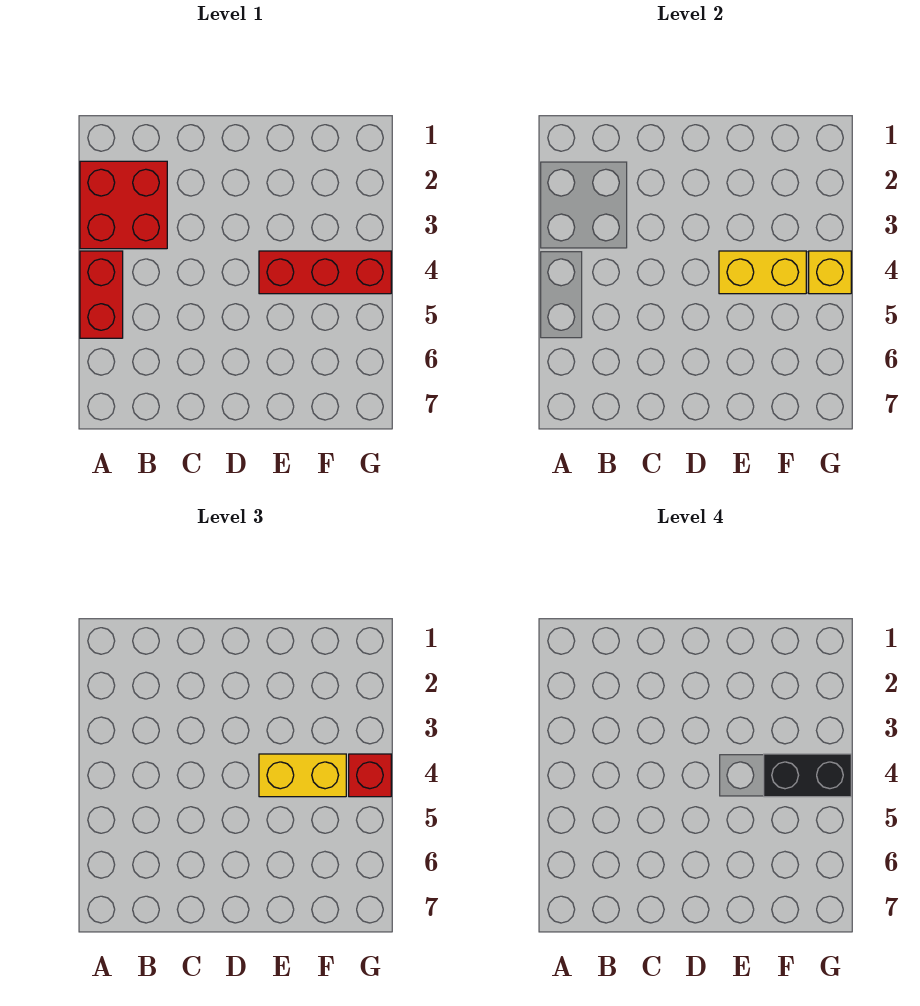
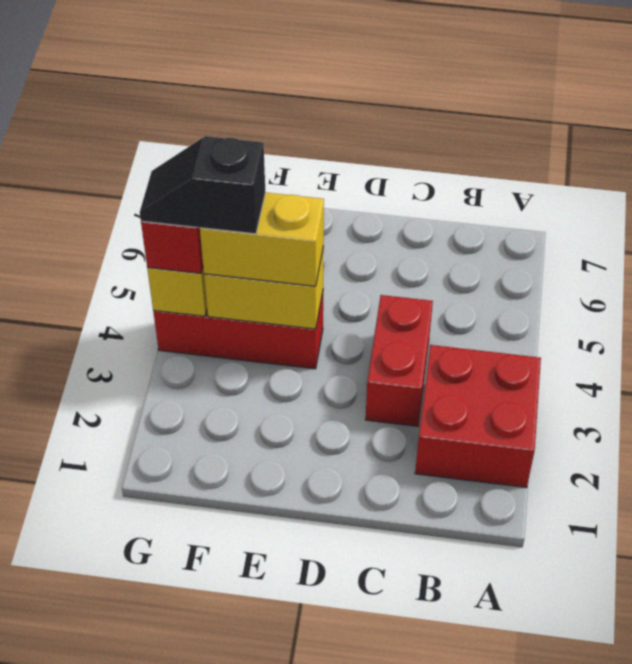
red brick A4:A5 level 1 -> red brick C3:C4 level 1
black brick F4:G4 level 4 -> black slope F4:G4 level 4 top F

